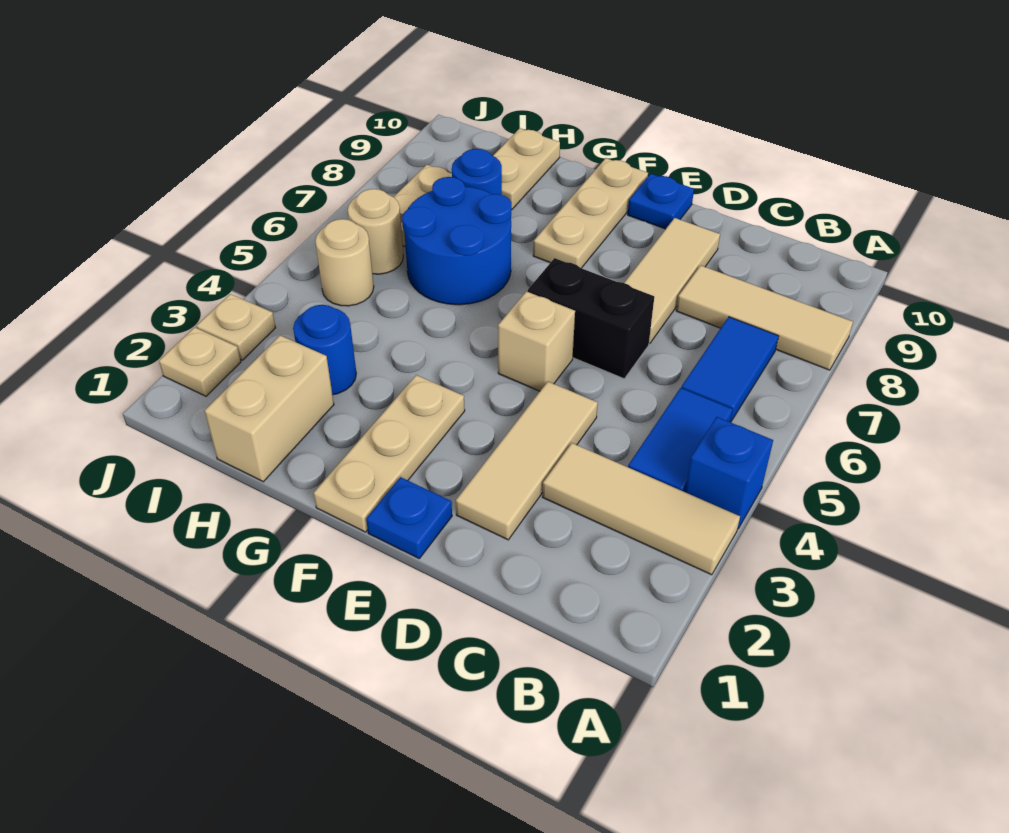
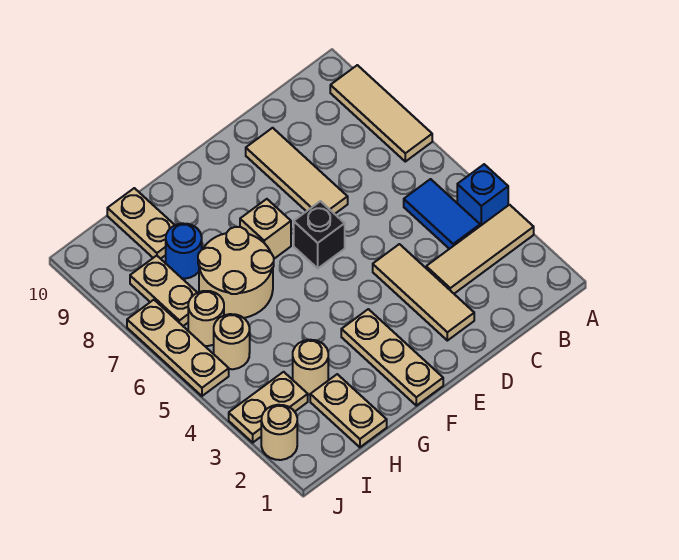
tan tile A8:C8 level 1 -> tan tile A7:A9 level 1
blue tile B6:B7 level 1 -> none
black brick D6:E6 level 1 -> black brick E6 level 1
blue plate E1 level 1 -> none
tan brick E5 level 1 -> tan brick F7 level 1
blue plate E10 level 1 -> none
tan plate F8:F10 level 1 -> tan plate J5:J7 level 1
blue round brick G6:H7 level 1 -> tan round brick G6:H7 level 1
tan brick H1:H2 level 1 -> tan plate H1:H2 level 1
blue round brick H3 level 1 -> tan round brick H3 level 1
tan plate J2 level 1 -> tan round brick J2 level 1
tan plate J3 level 1 -> tan plate I3:J3 level 1

